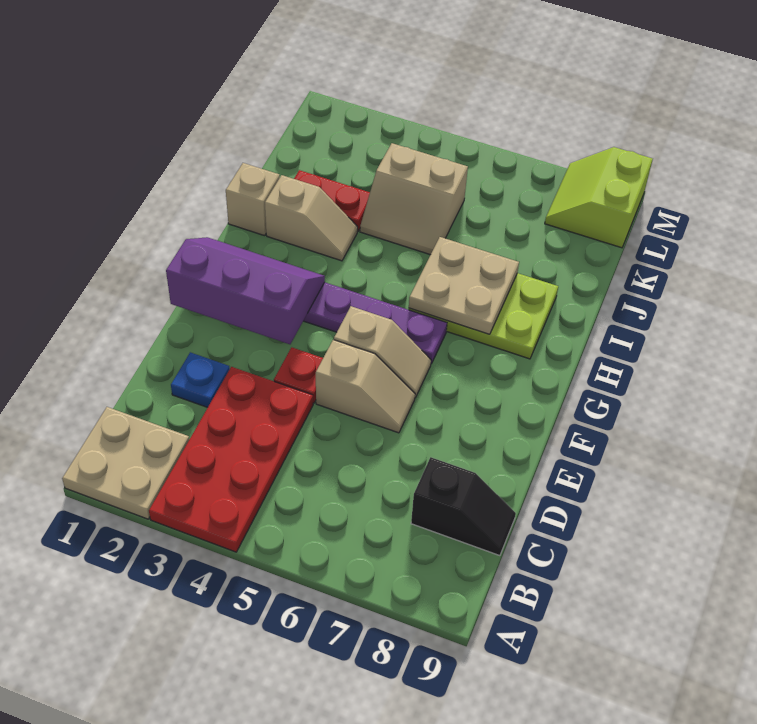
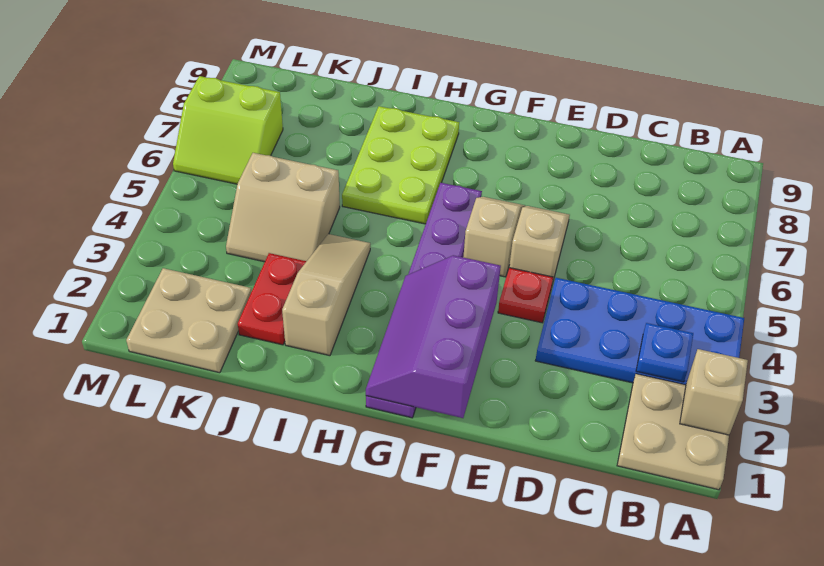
red plate A3:D4 level 1 -> blue plate A3:D4 level 1
black slope C8:C9 level 1 top 8 -> none
blue plate D2 level 1 -> blue plate B3 level 2
tan plate H6:I7 level 2 -> tan plate K1:L2 level 1
tan brick I1 level 1 -> tan brick A2 level 2
tan slope I2:I3 level 1 top 2 -> tan slope I2:I4 level 1 top 2
tan slope J4:K5 level 1 top K -> tan slope J4:K5 level 1 top 5
lime slope L8:M9 level 1 top 9 -> lime slope L6:M7 level 1 top 7

